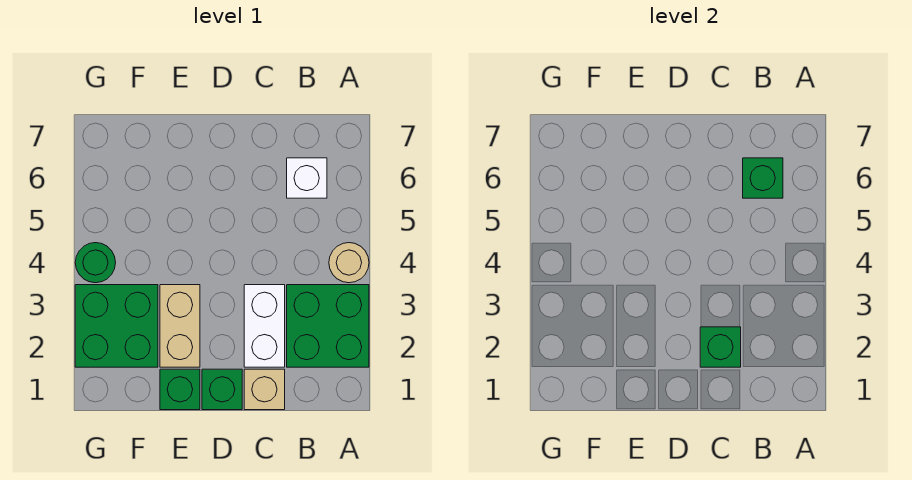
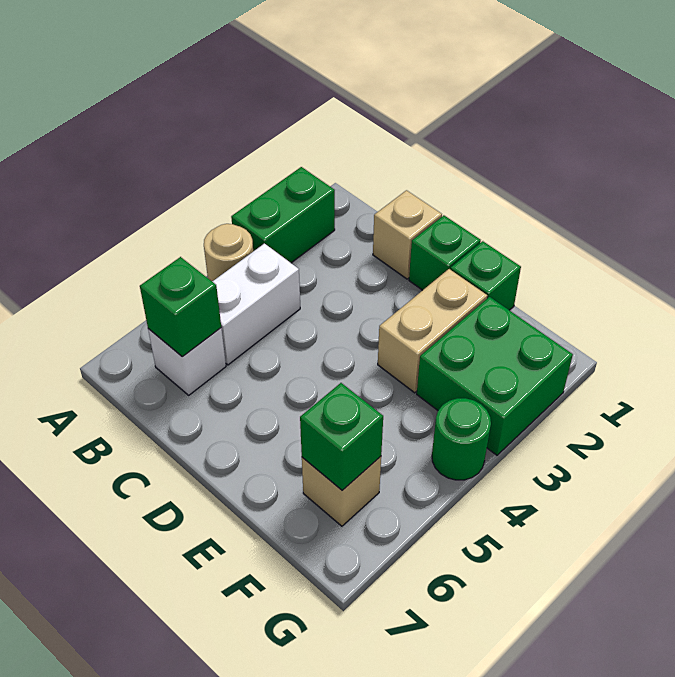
green brick A2:B3 level 1 -> green brick A2:A3 level 1
white brick C2:C3 level 1 -> white brick B4:B5 level 1
green brick C2 level 2 -> green brick F6 level 2
none -> tan brick F6 level 1

